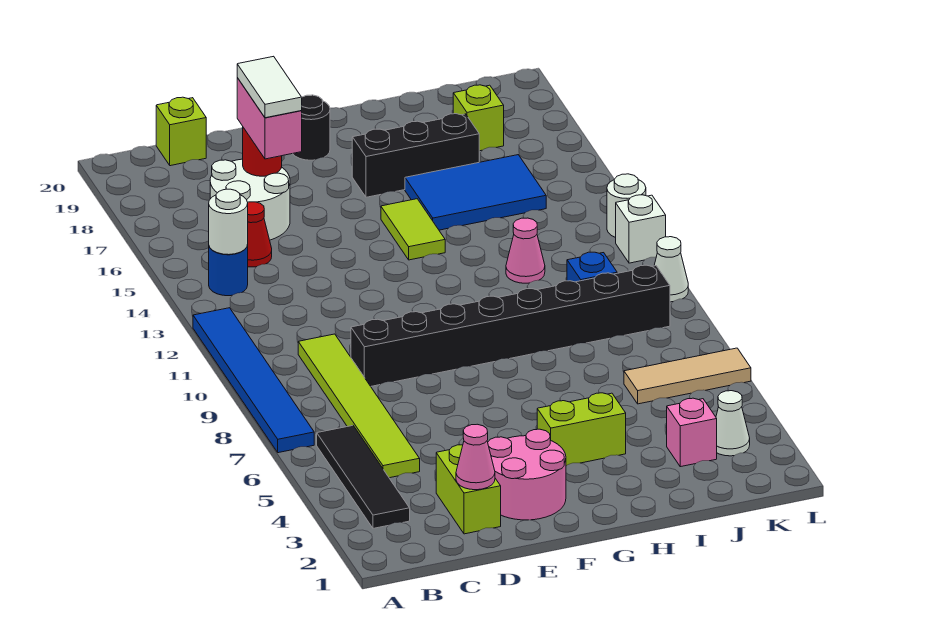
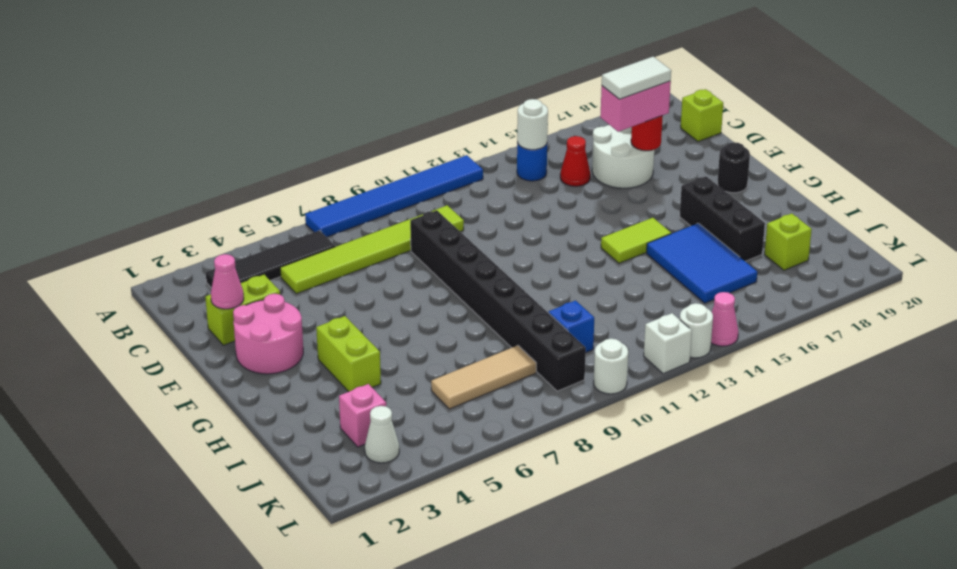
pink cone I12 level 1 -> pink cone L14 level 1
tan tile J6:L6 level 1 -> tan tile J6:J8 level 1
white cone L10 level 1 -> white round brick L10 level 1

